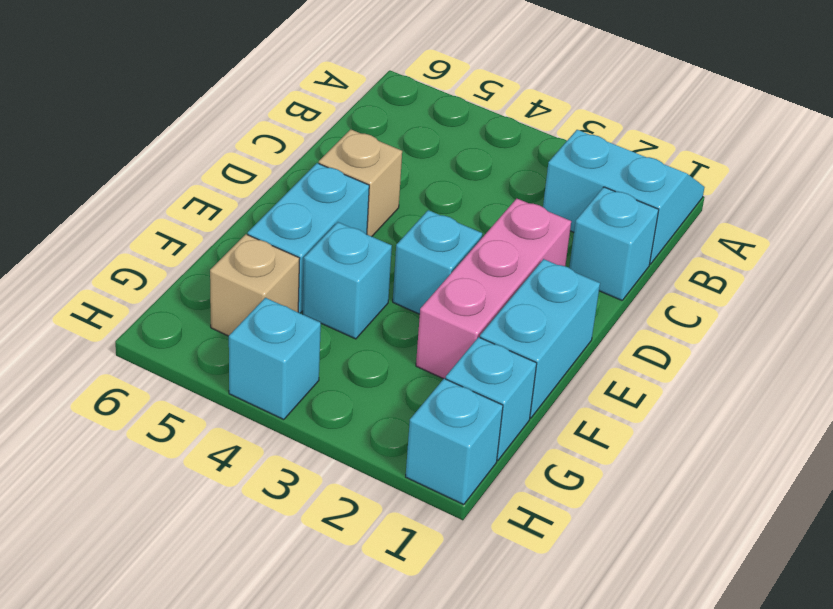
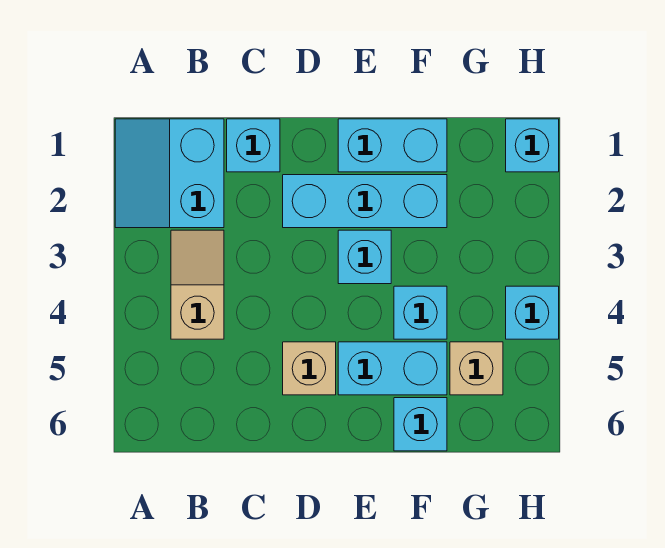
none -> tan slope B3:B4 level 1 top 4
pink brick D2:F2 level 1 -> cyan brick D2:F2 level 1
cyan brick G1 level 1 -> cyan brick F6 level 1

